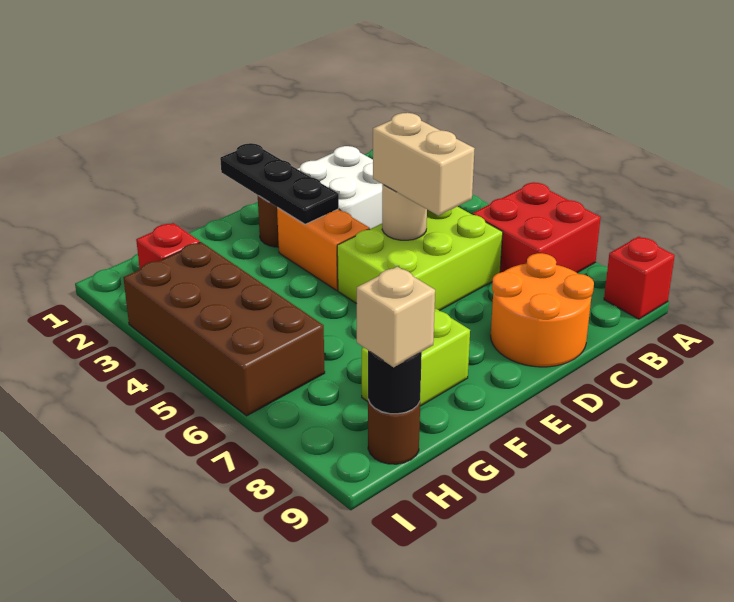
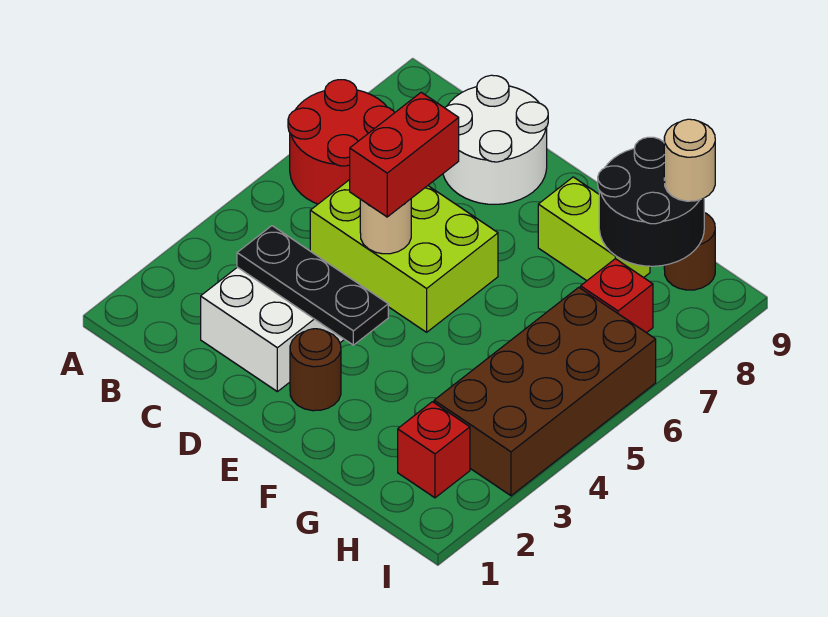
red brick A6:B7 level 1 -> red round brick A6:B7 level 1
red brick A9 level 1 -> red brick H7 level 1
orange round brick C8:D9 level 1 -> white round brick C8:D9 level 1
tan brick D5:D6 level 3 -> red brick D5:D6 level 3
black plate E1:E3 level 2 -> black plate C3:E3 level 2
orange brick E3:E4 level 1 -> none
black round brick H9 level 2 -> black round brick G8:H9 level 2
tan brick H9 level 3 -> tan round brick H9 level 3

